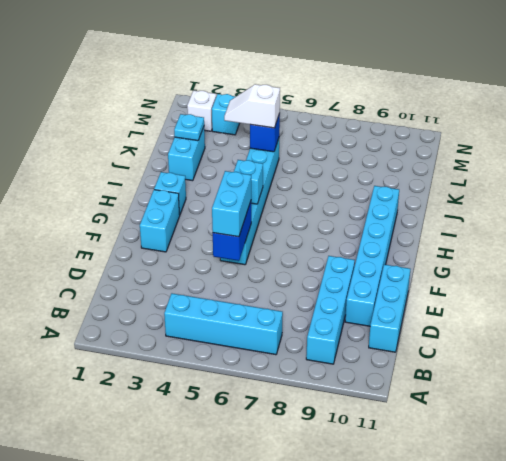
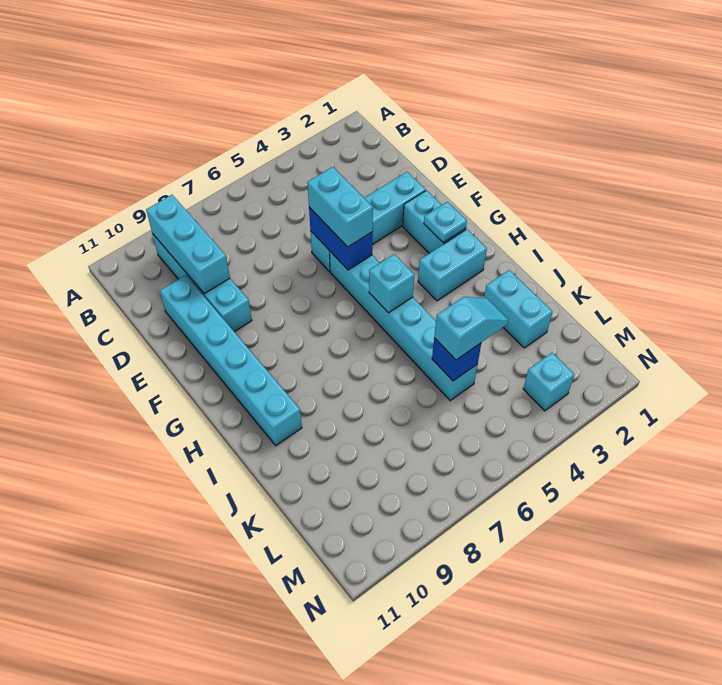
cyan brick B4:B7 level 1 -> cyan brick E2:E5 level 1
cyan brick C11:E11 level 1 -> cyan brick B9:D9 level 2
cyan brick H2 level 1 -> cyan brick H2:H3 level 1
cyan plate K2 level 2 -> cyan plate G2 level 2
white slope K4:K5 level 3 top 5 -> cyan slope K4:K5 level 3 top 5
white brick M2 level 1 -> none

